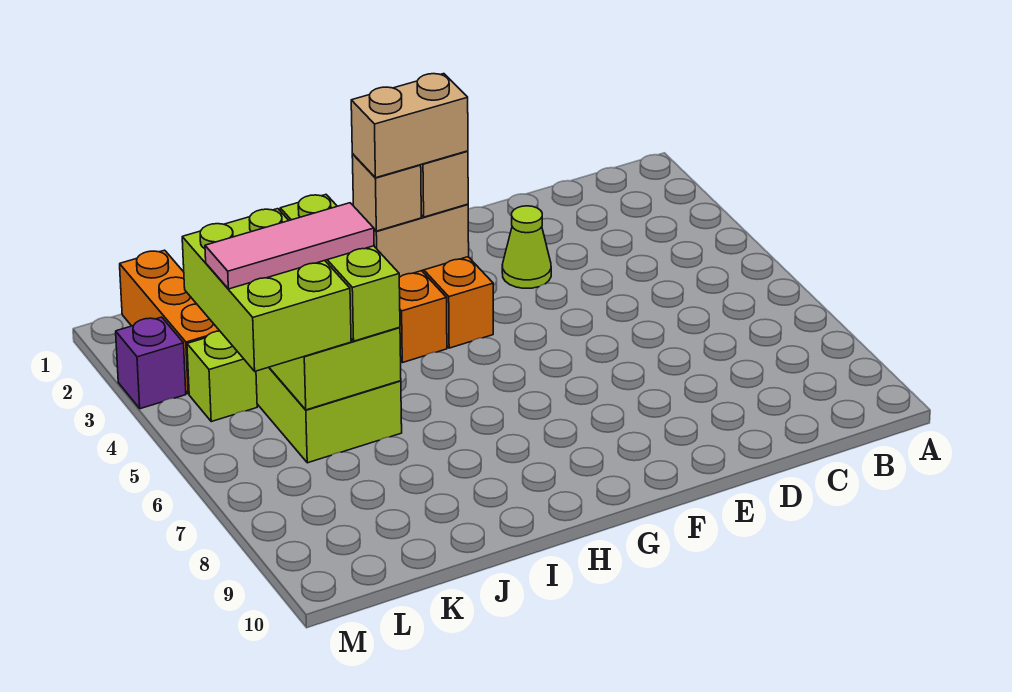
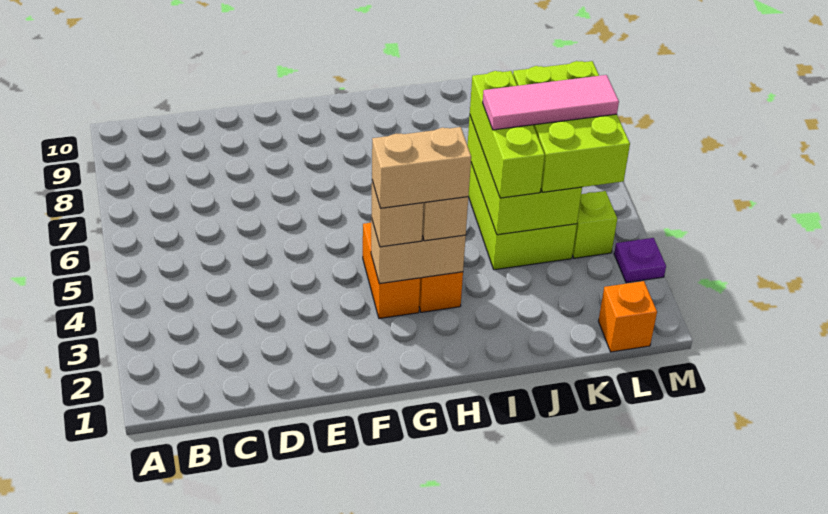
lime cone E3 level 1 -> none
orange brick L1:L3 level 1 -> orange brick L1 level 1
purple brick M3 level 1 -> purple plate M3 level 1

